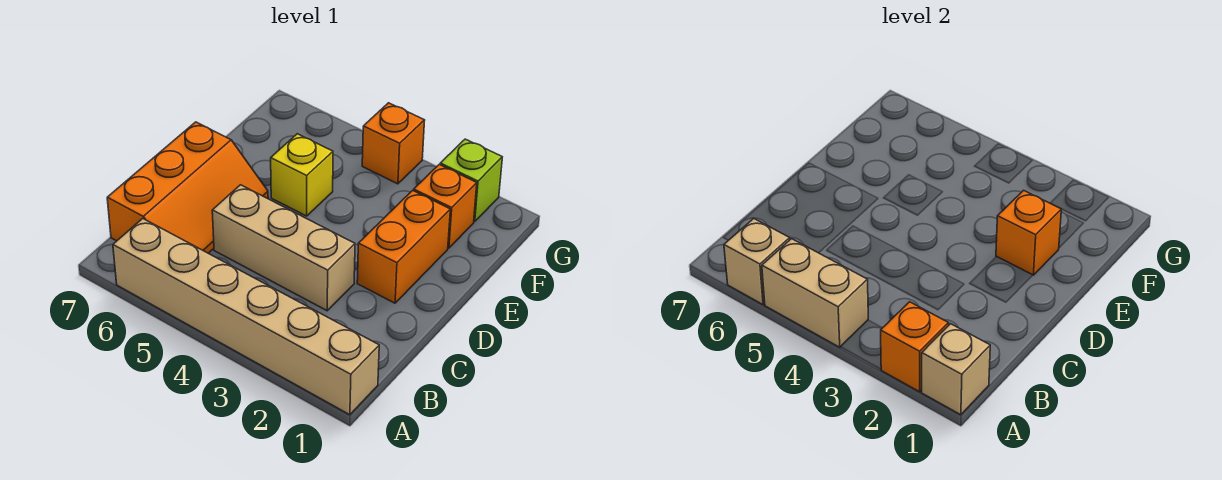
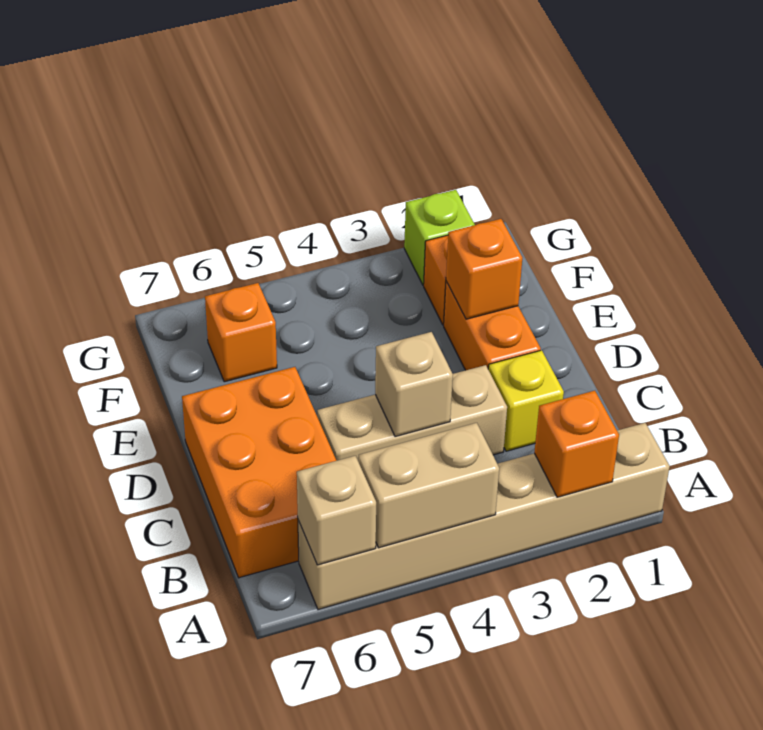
tan brick A1 level 2 -> tan brick C4 level 2
orange slope B6:D7 level 1 top 7 -> orange brick B6:D7 level 1
yellow brick E5 level 1 -> yellow brick C2 level 1
orange brick G4 level 1 -> orange brick F6 level 1

